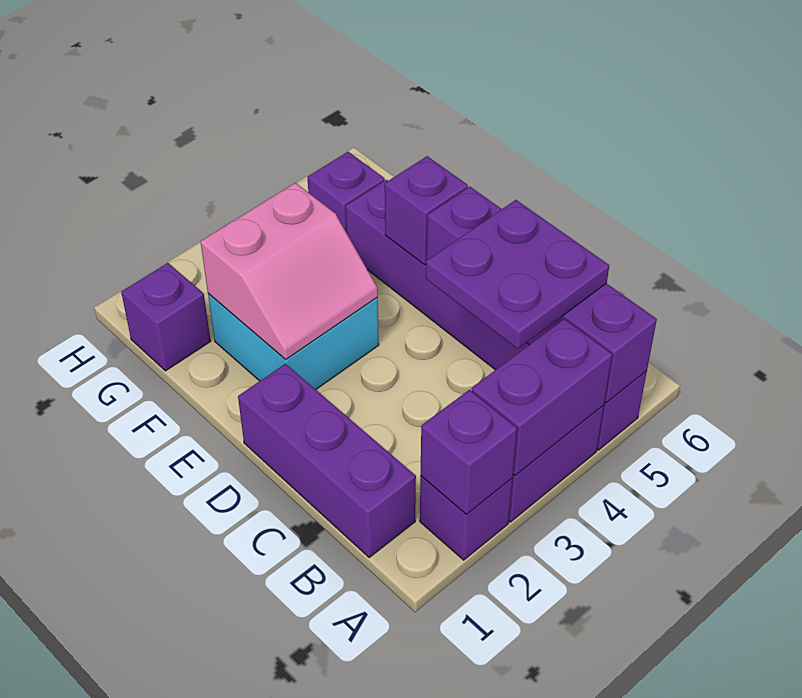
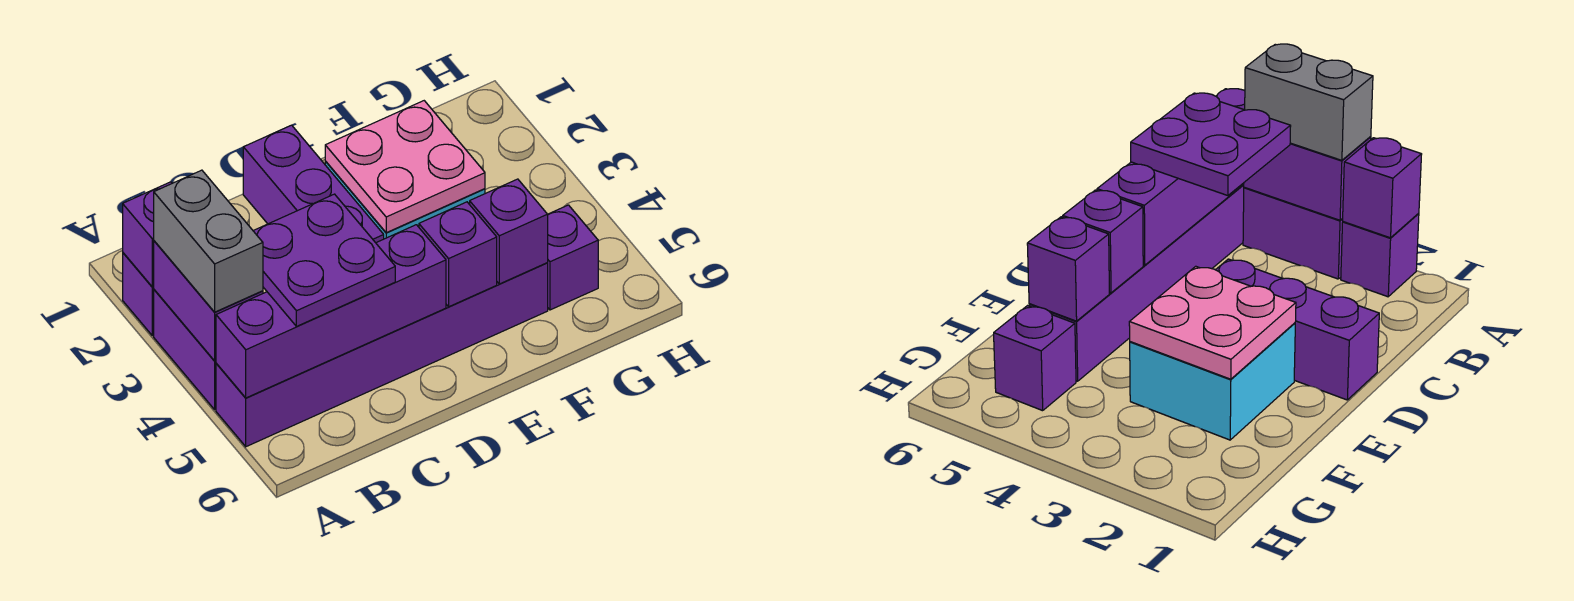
none -> grey brick A3:A4 level 3
purple brick B1:D1 level 1 -> purple brick D1:D3 level 1
pink slope E2:F3 level 2 top F -> pink plate E2:F3 level 2
purple brick G1 level 1 -> purple brick F5 level 2

